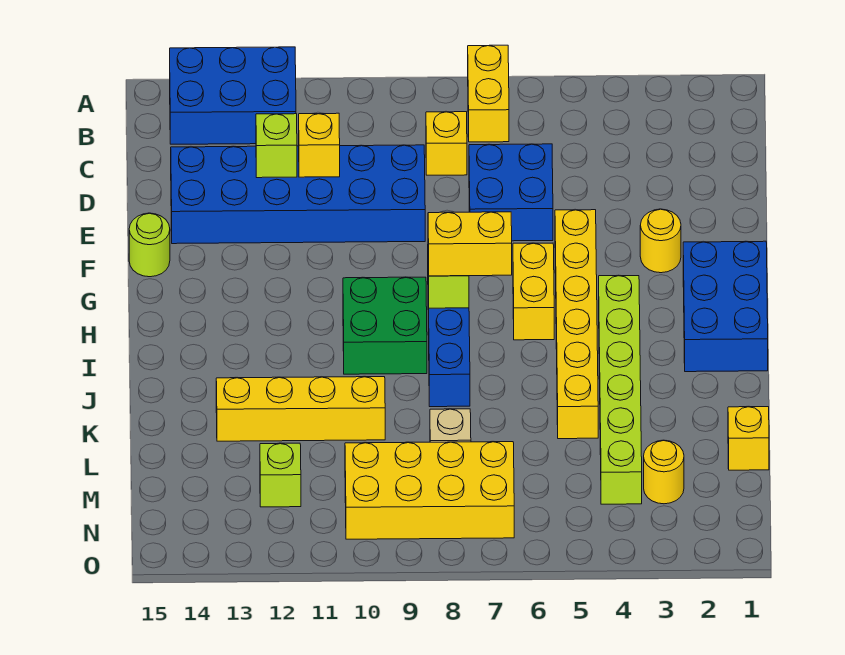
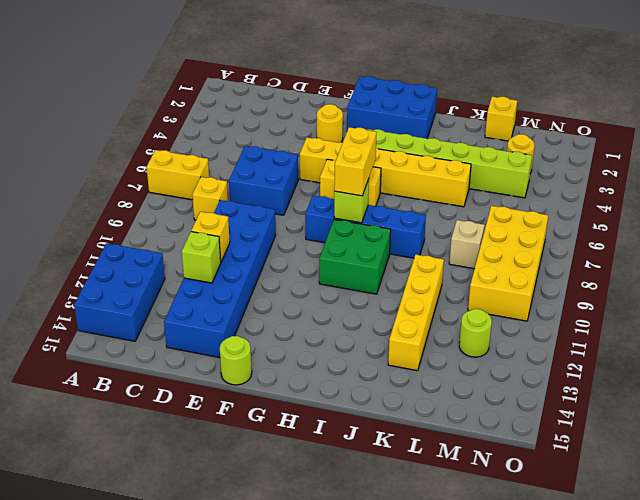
lime brick M12 level 1 -> lime round brick M12 level 1

